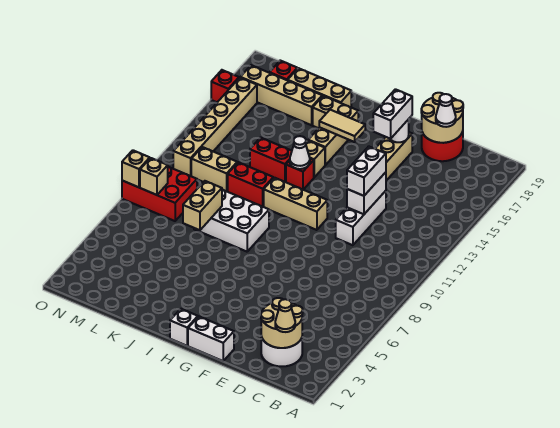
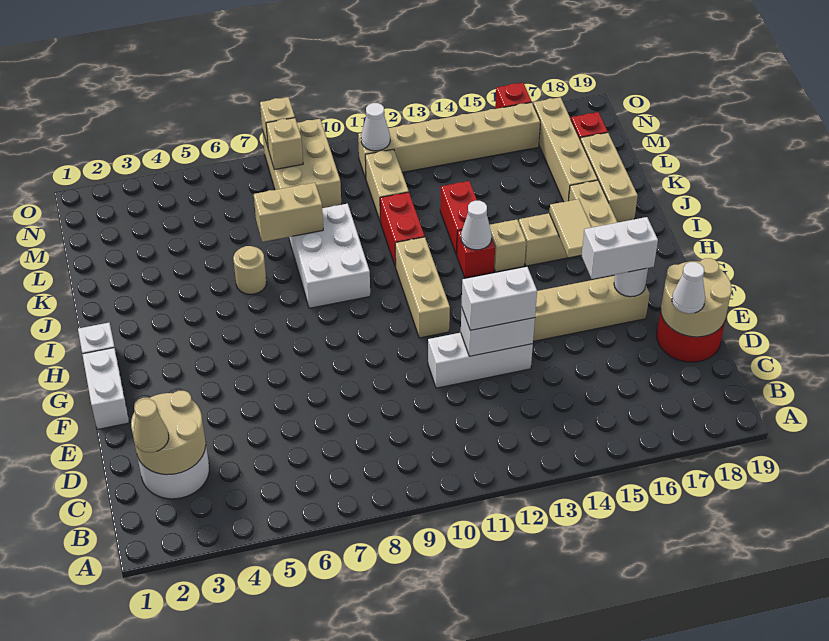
none -> tan round brick J6 level 1
red brick M8:O9 level 1 -> tan brick M8:O9 level 1
none -> white cone N11 level 2

